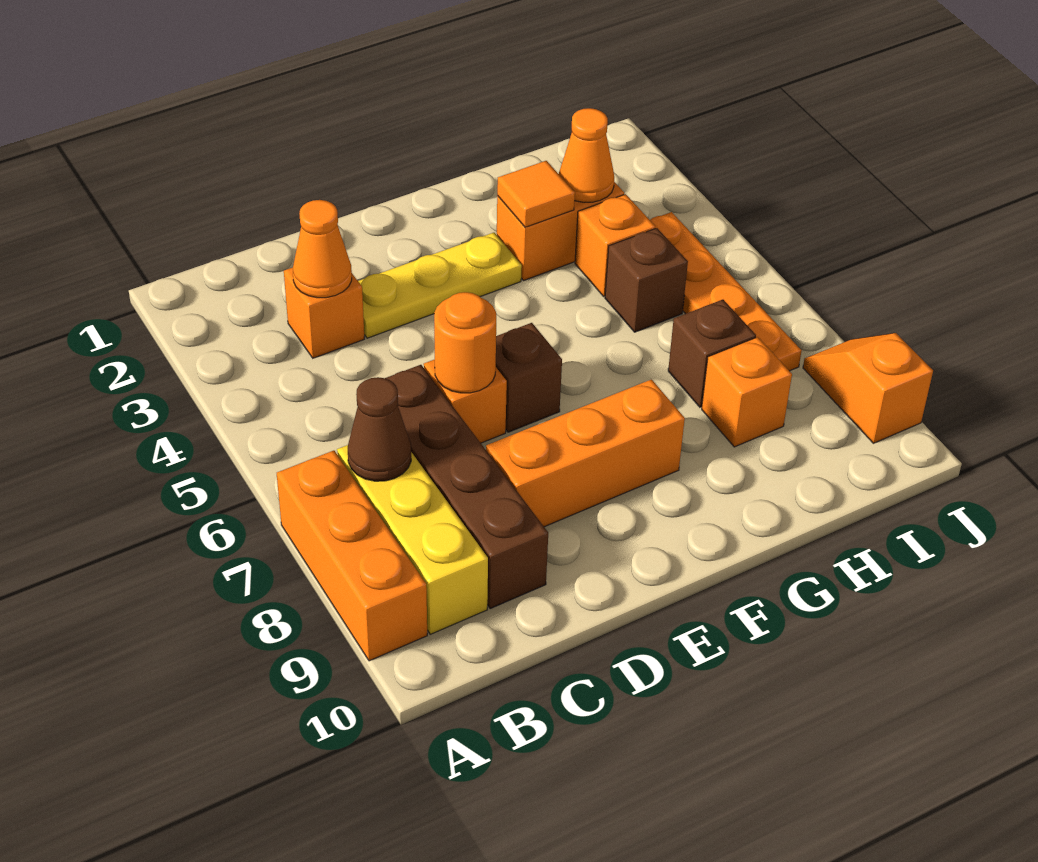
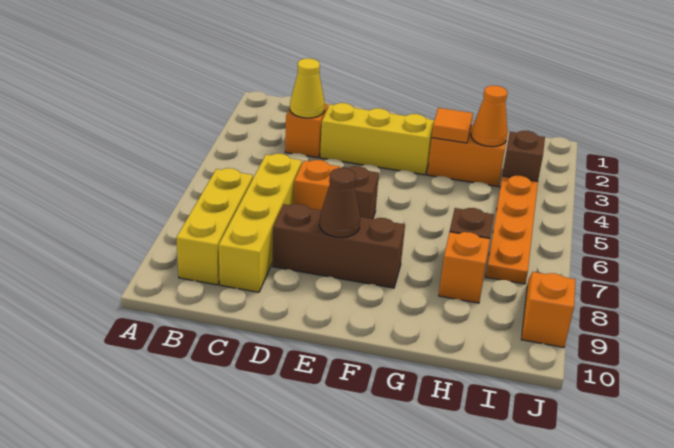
orange brick A7:A9 level 1 -> none
brown cone B7 level 2 -> brown cone E8 level 2
orange cone C3 level 2 -> yellow cone C3 level 2
brown brick C6:C9 level 1 -> yellow brick C6:C9 level 1
yellow plate D3:F3 level 1 -> yellow brick D3:F3 level 1
orange round brick D6 level 2 -> none
orange brick D8:F8 level 1 -> brown brick D8:F8 level 1
orange brick H4 level 1 -> none
brown brick H5 level 1 -> brown brick I3 level 1

